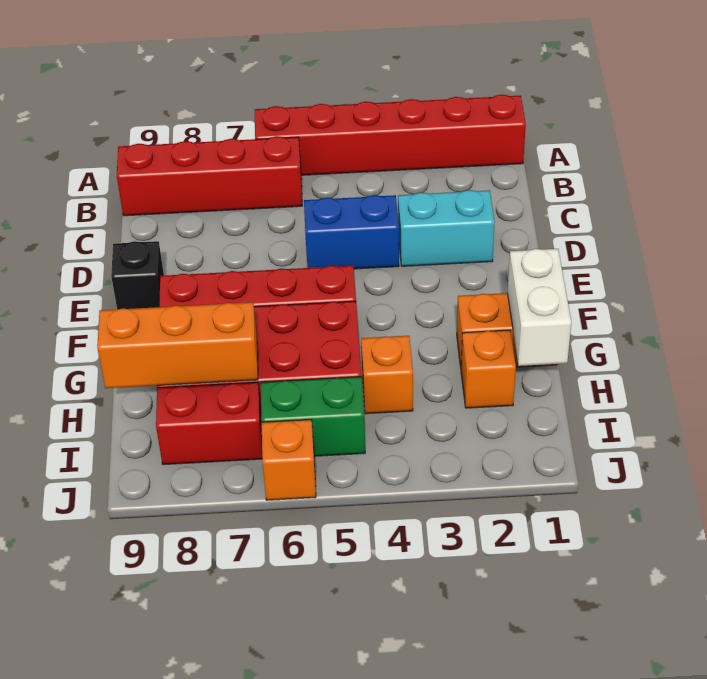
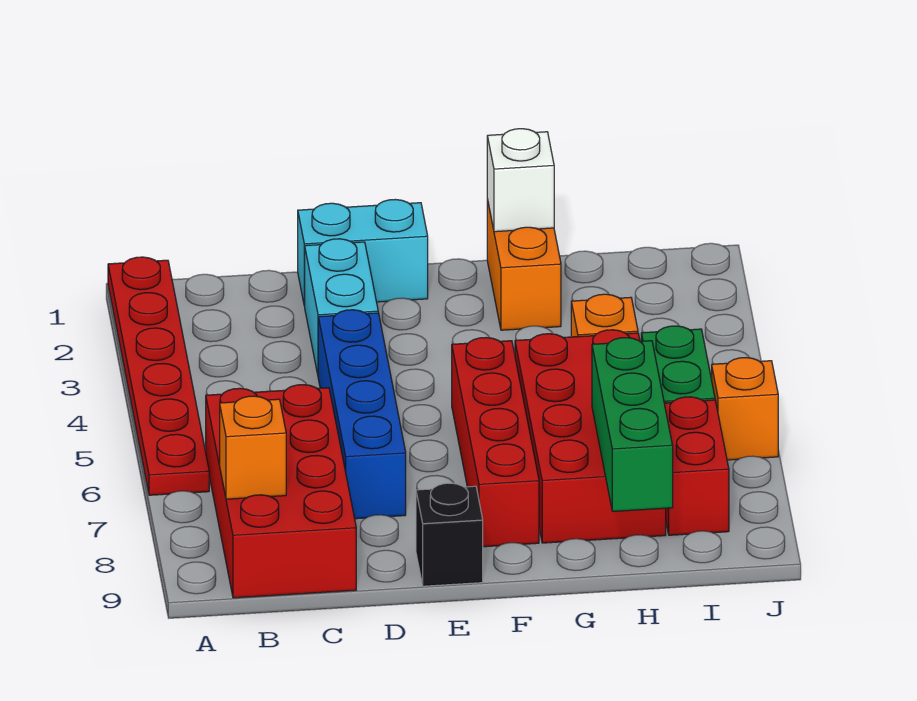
red brick A1:A6 level 1 -> red plate A1:A6 level 1
red brick B6:B9 level 1 -> red brick B6:C9 level 1
none -> cyan brick D1:E1 level 1
blue brick D4:D5 level 1 -> blue brick D4:D7 level 1
white brick G1:H1 level 2 -> white brick G1 level 2
orange brick H2 level 1 -> orange brick B8 level 2
orange brick H7:H9 level 2 -> green brick H7:H9 level 2

